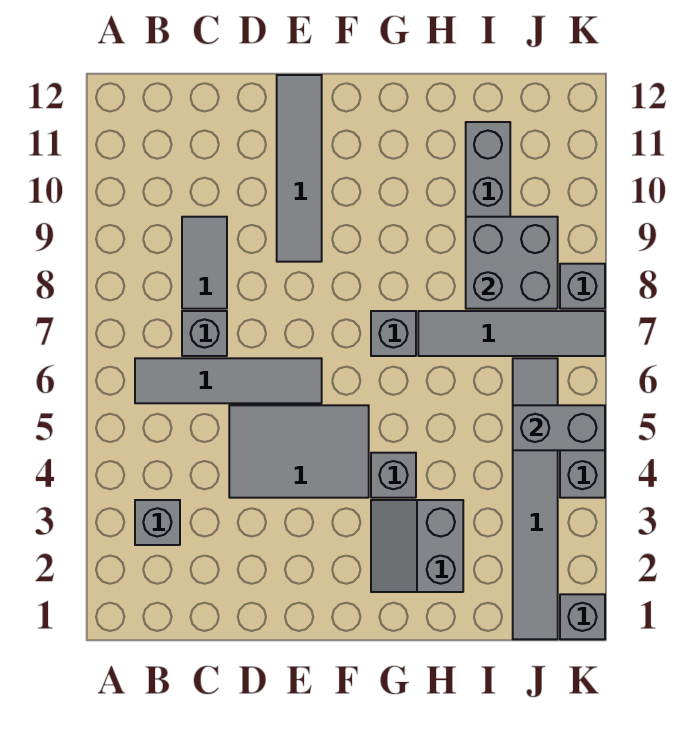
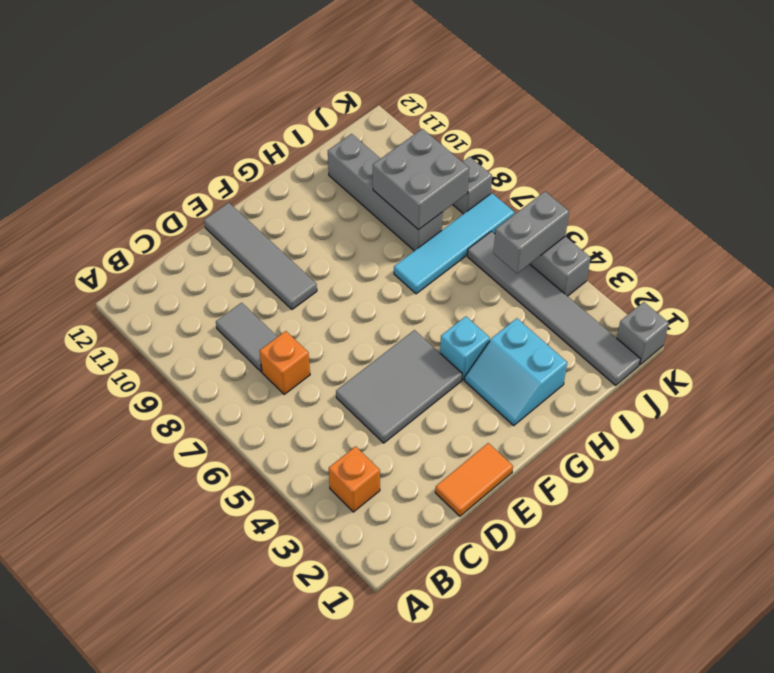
grey brick B3 level 1 -> orange brick B3 level 1
grey tile B6:E6 level 1 -> none
grey brick C7 level 1 -> orange brick C7 level 1
none -> orange tile D1:E1 level 1
grey slope G2:H3 level 1 top H -> cyan slope G2:H3 level 1 top H
grey brick G4 level 1 -> cyan brick G4 level 1
grey brick G7 level 1 -> none
grey tile H7:K7 level 1 -> cyan tile H7:K7 level 1

